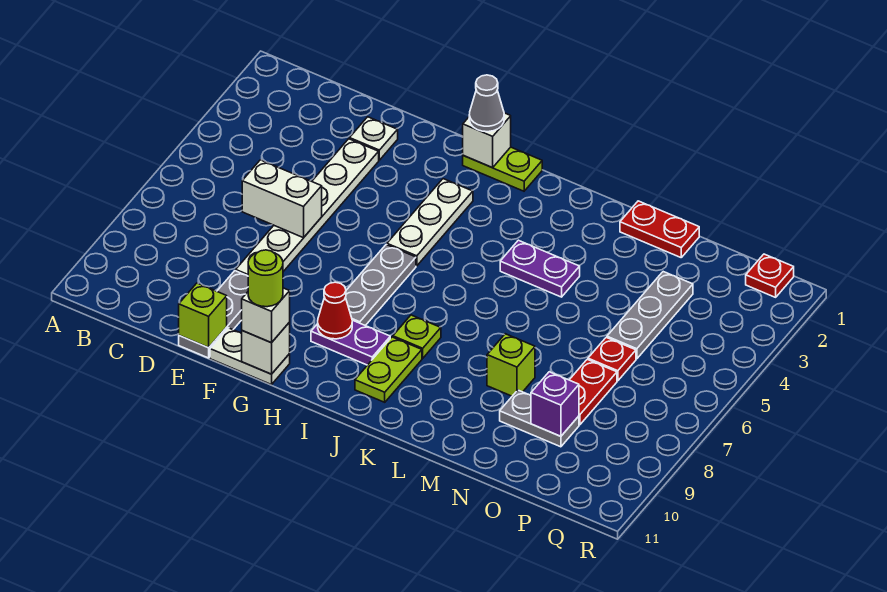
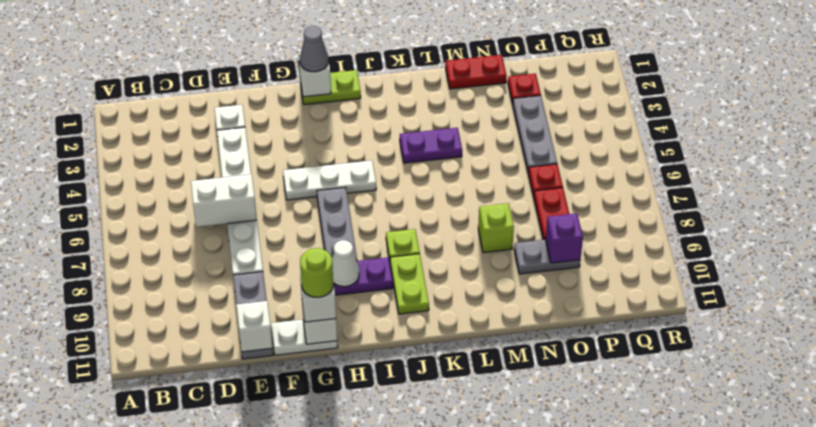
lime brick E11 level 2 -> white brick E11 level 2
white plate H3:H5 level 1 -> white plate G5:I5 level 1
red cone H9 level 2 -> white cone H9 level 2
red plate Q1 level 1 -> red plate O2 level 1

